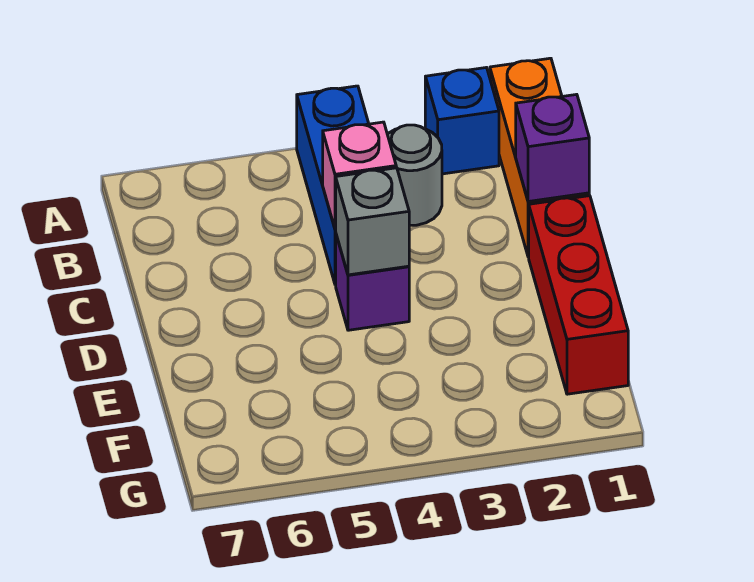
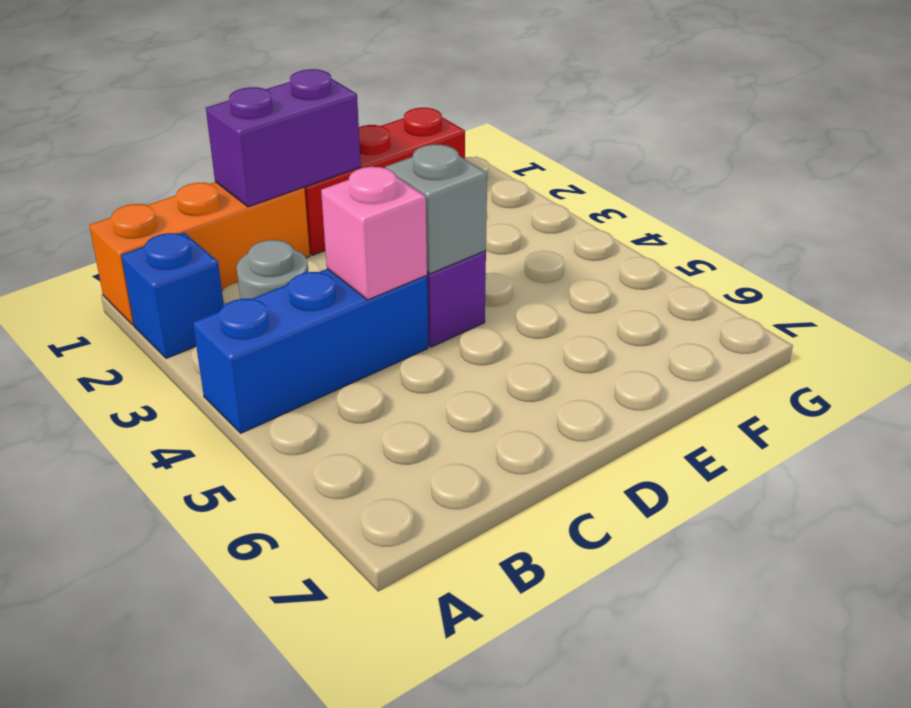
purple brick C1 level 2 -> purple brick C1:D1 level 2

